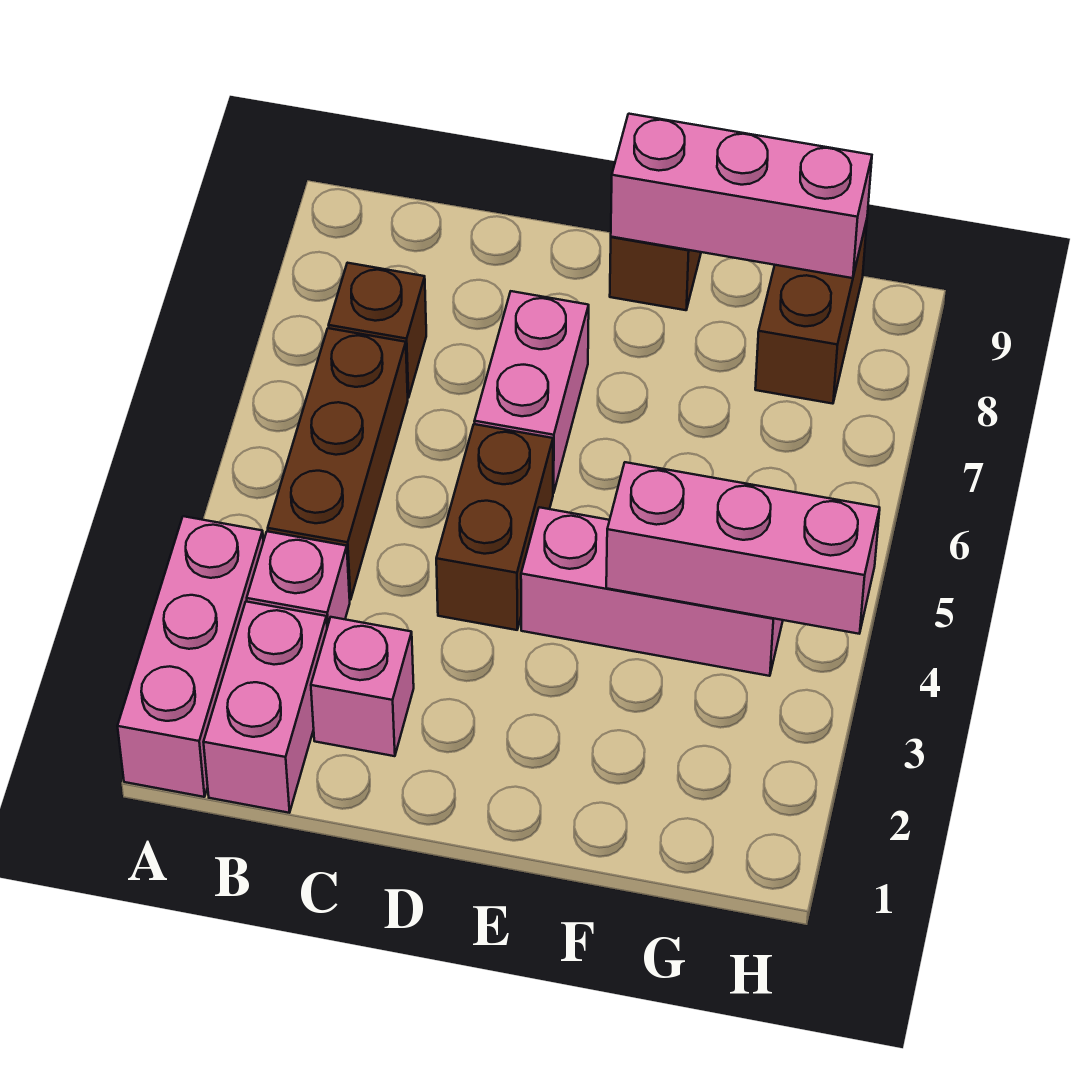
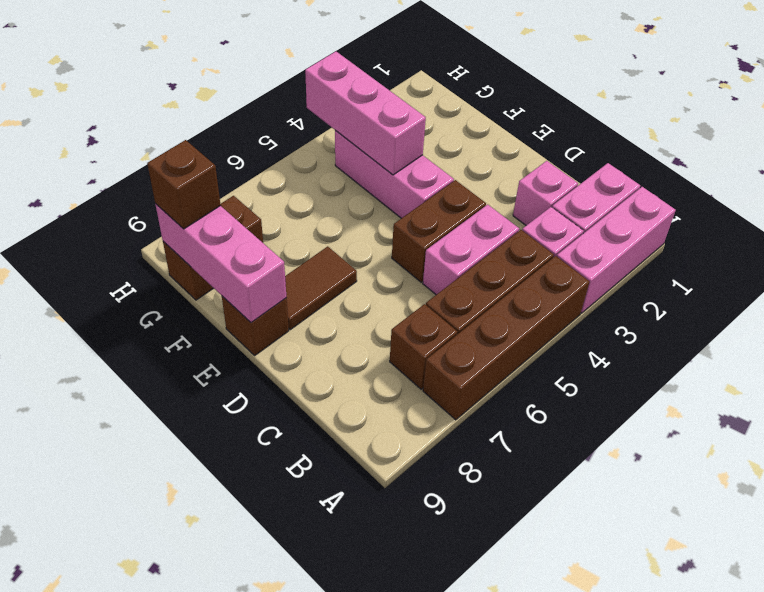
none -> brown brick A4:A7 level 1
pink brick D6:D7 level 1 -> pink brick C4:C5 level 1
none -> brown tile E7:E8 level 1
none -> brown brick G9 level 3

